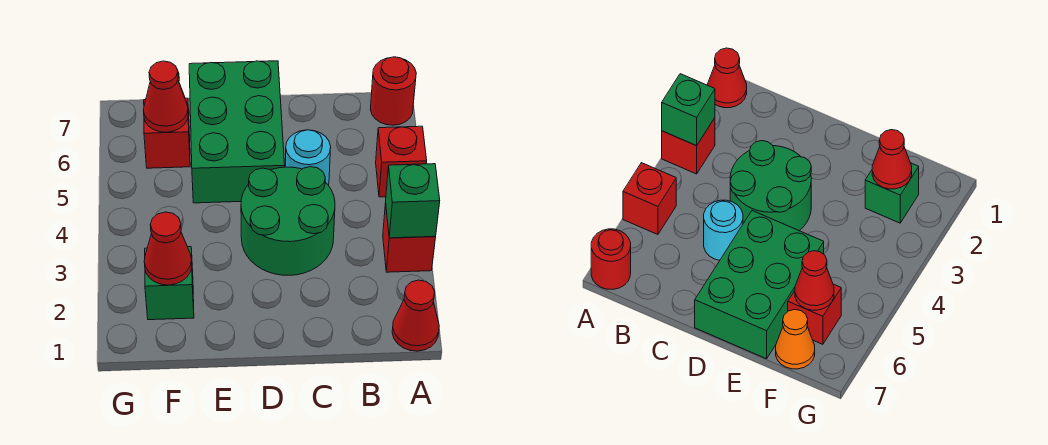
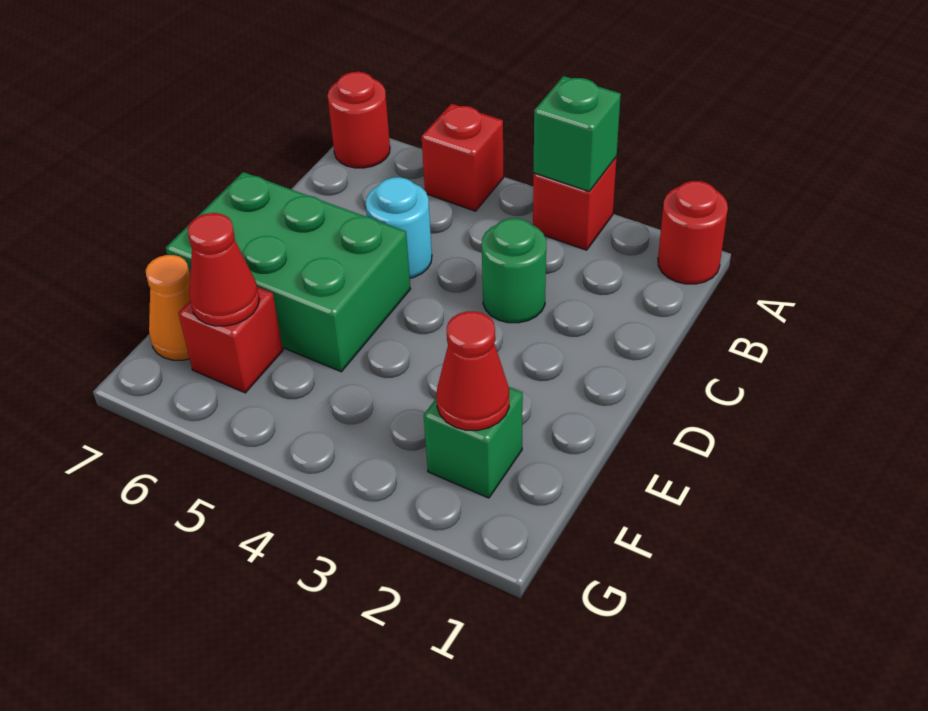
red cone A1 level 1 -> red round brick A1 level 1
green round brick C3:D4 level 1 -> green round brick C3 level 1

